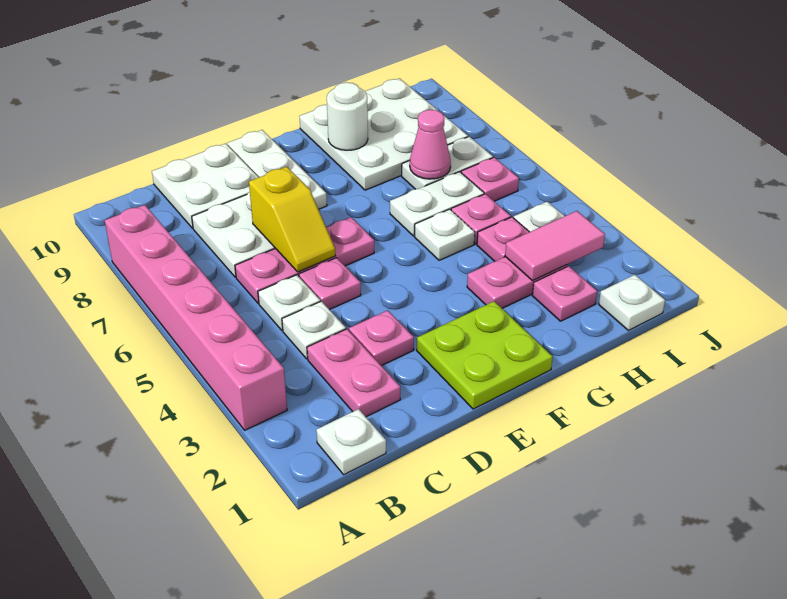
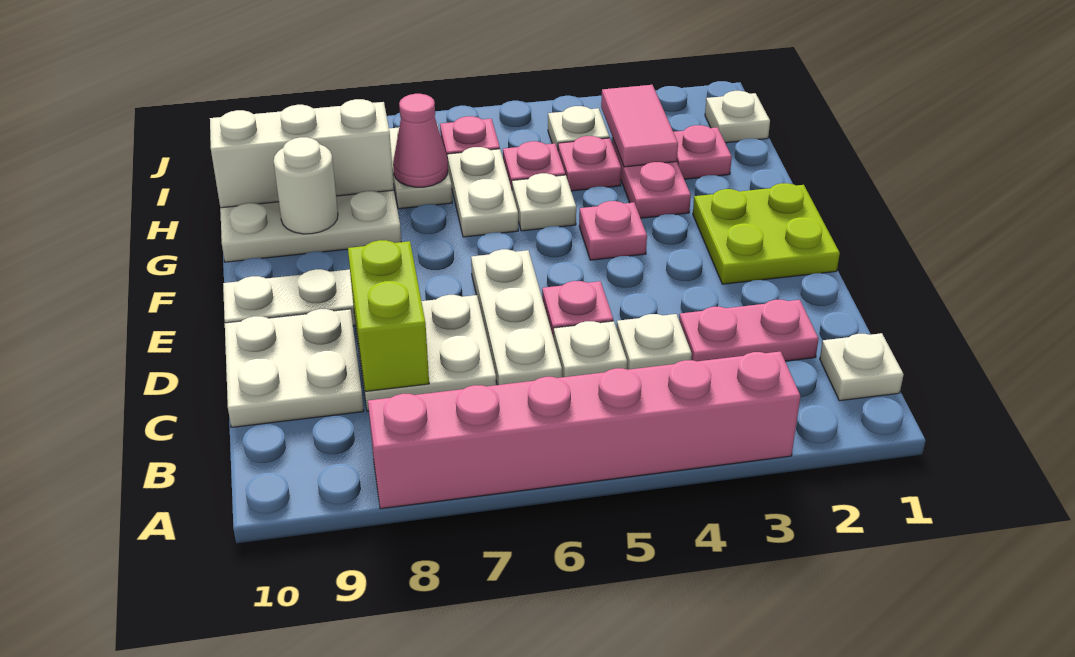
pink plate C6:E6 level 1 -> white plate C6:E6 level 1
none -> lime brick C8:D8 level 2
pink plate D3 level 1 -> pink plate F4 level 1
yellow slope D6:D7 level 2 top 7 -> none
none -> white brick H8:H10 level 2

